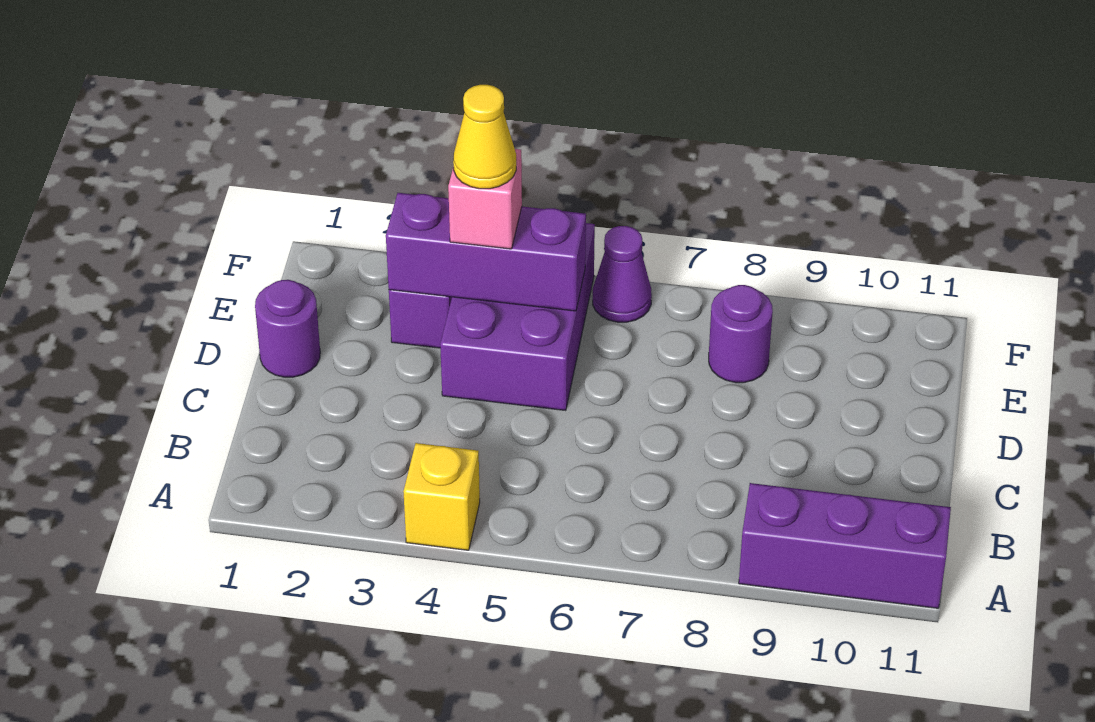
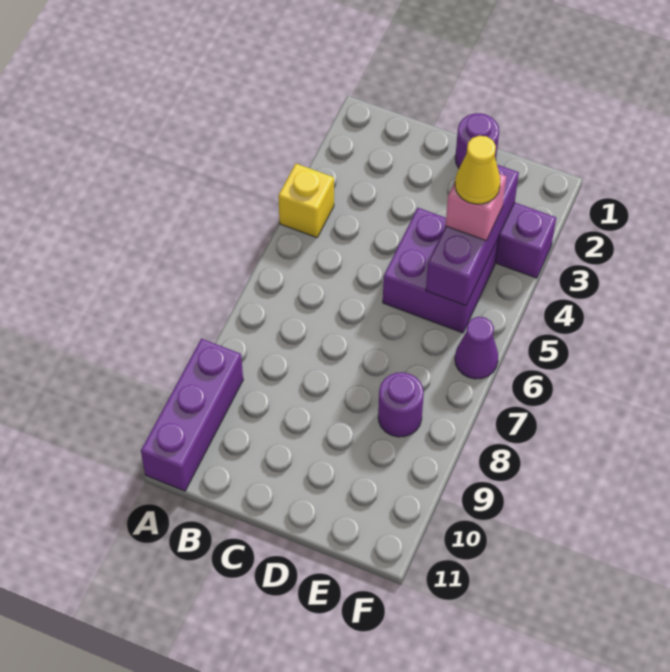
purple brick D4:F5 level 1 -> purple brick D4:E5 level 1

